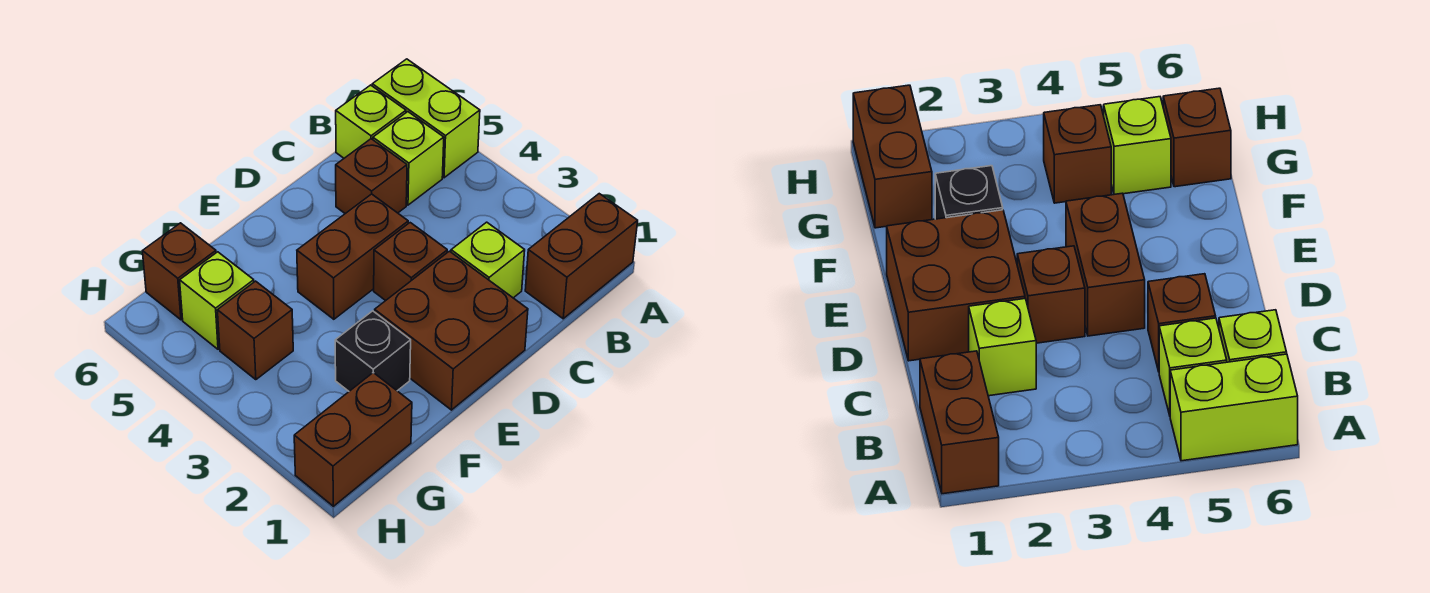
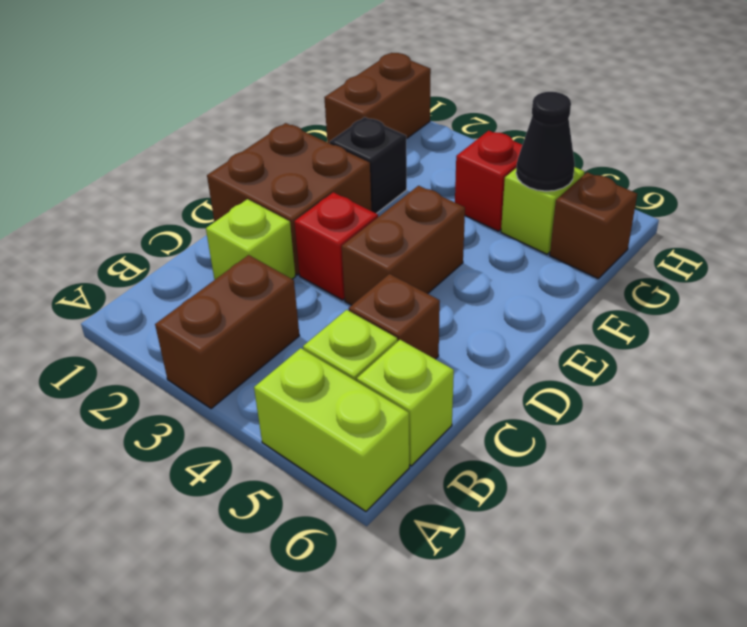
brown brick A1:B1 level 1 -> brown brick A3:B3 level 1
brown brick D3 level 1 -> red brick D3 level 1
brown brick G4 level 1 -> red brick G4 level 1
none -> black cone G5 level 2

